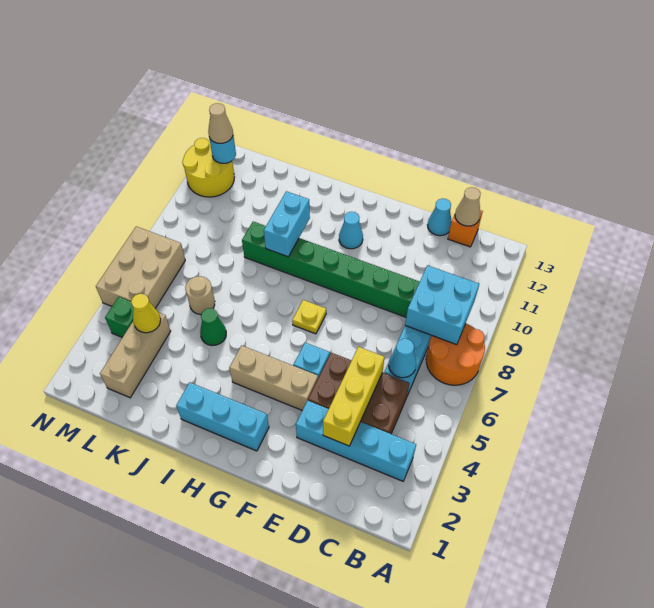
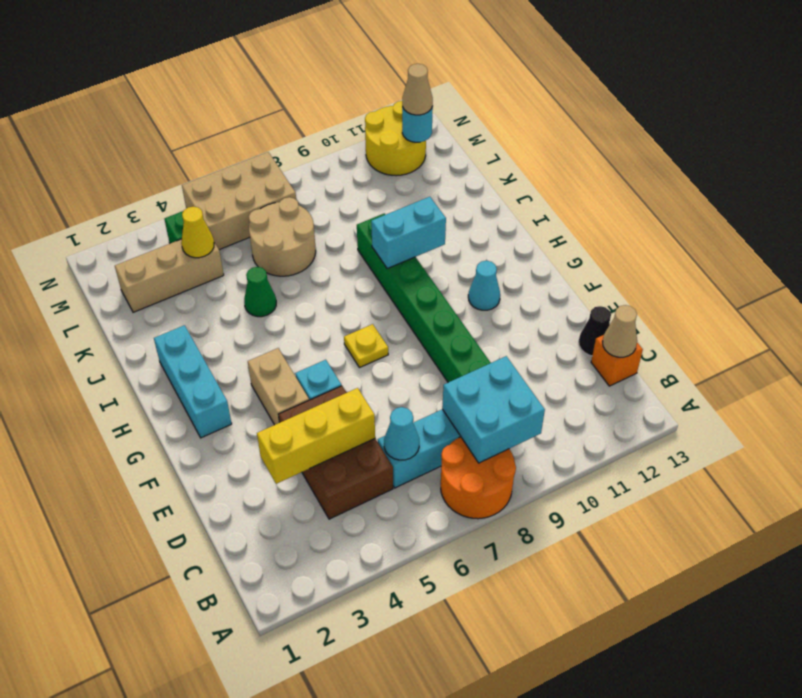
cyan brick B3:E3 level 1 -> none
cyan cone D13 level 1 -> black cone D13 level 1
tan brick F4:H4 level 1 -> tan brick F4:G4 level 1
tan round brick K6 level 1 -> tan round brick K6:L7 level 1

